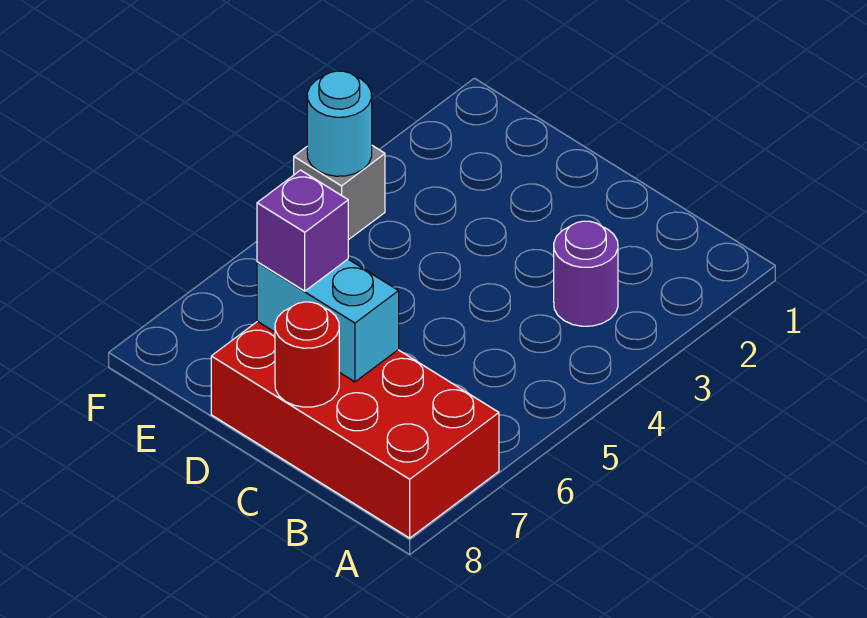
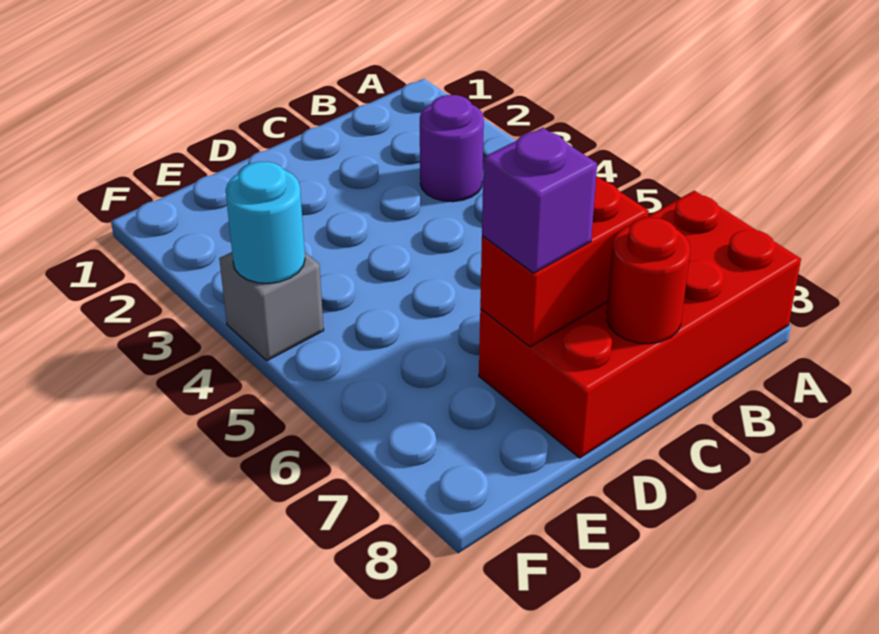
cyan brick C7:D7 level 2 -> red brick C7:D7 level 2

